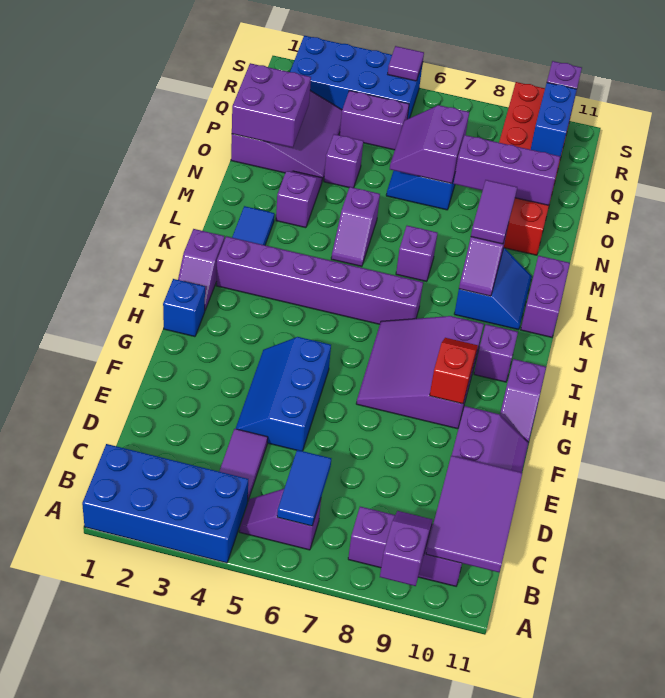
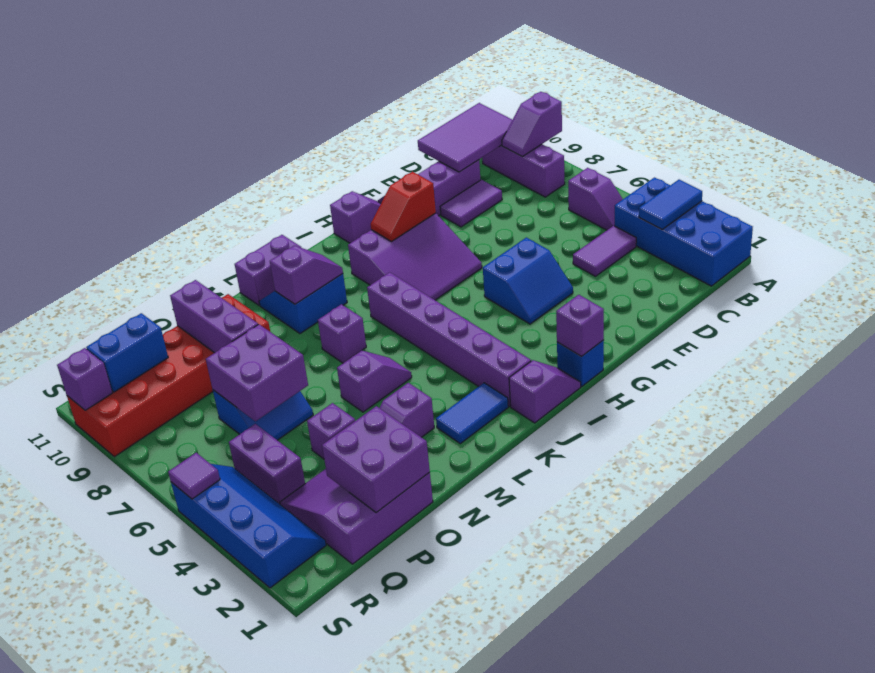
blue tile B6:C6 level 2 -> blue tile A3:B3 level 2
blue slope E4:G5 level 1 top 5 -> blue slope F4:G5 level 1 top 5
purple brick I10 level 1 -> purple brick H1 level 2
purple tile L9:M9 level 3 -> purple tile D9:E9 level 1
purple slope O6:P7 level 2 top 7 -> purple brick O6:P7 level 2
blue brick R2:S5 level 1 -> blue slope R2:S5 level 1 top S

